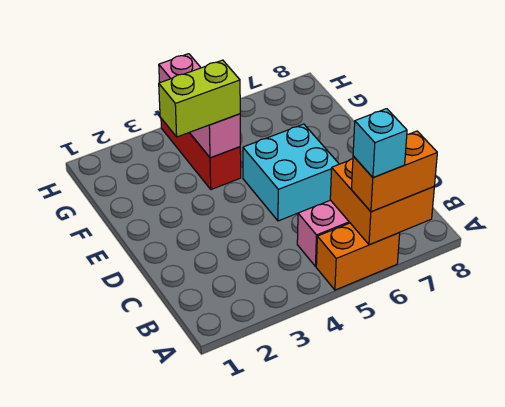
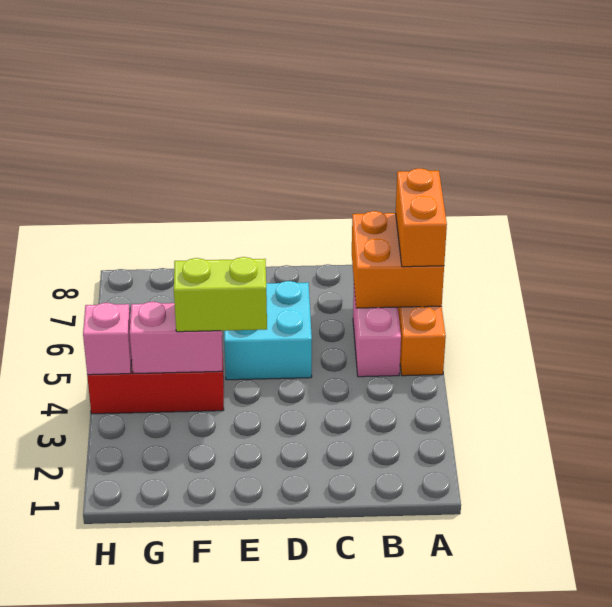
cyan brick A6 level 4 -> none
lime brick F3:F4 level 3 -> lime brick E4:F4 level 3

